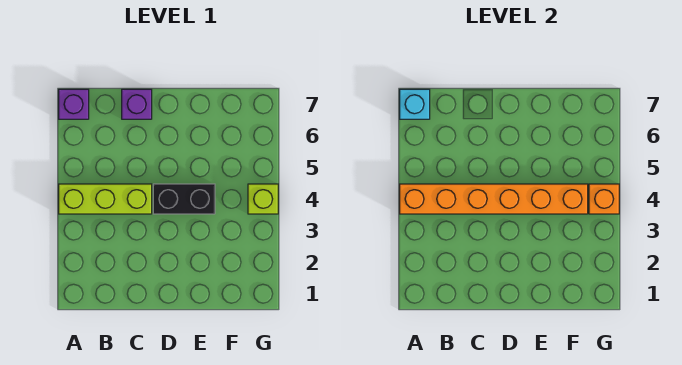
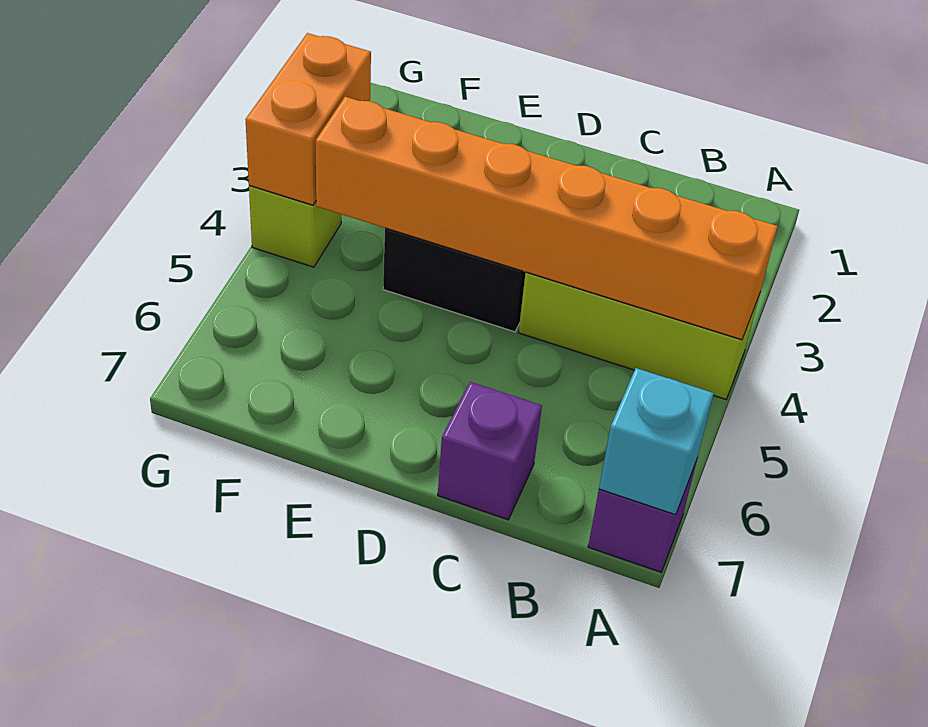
orange brick G4 level 2 -> orange brick G3:G4 level 2

